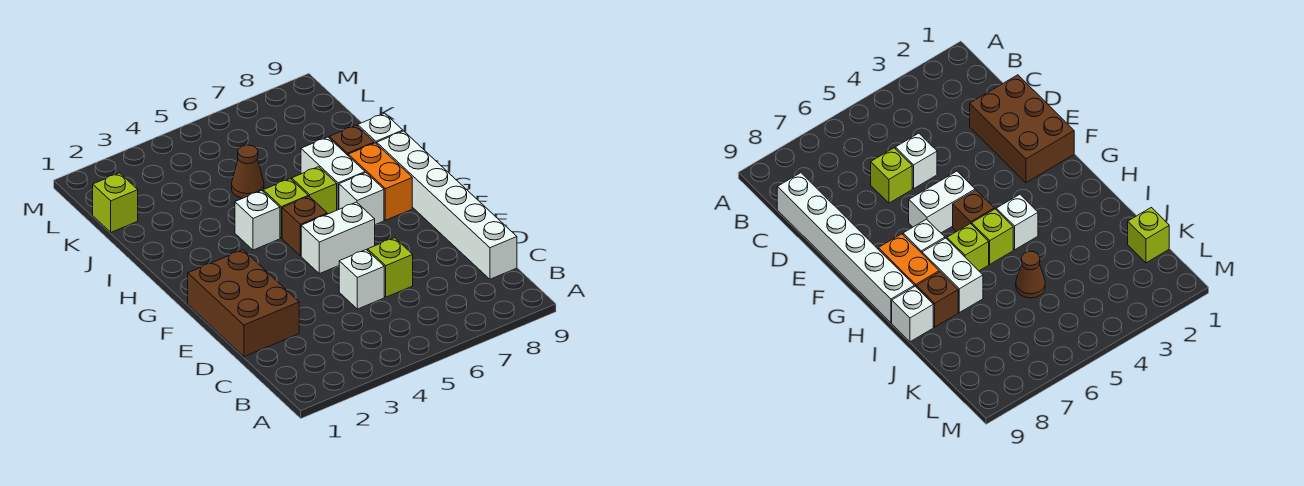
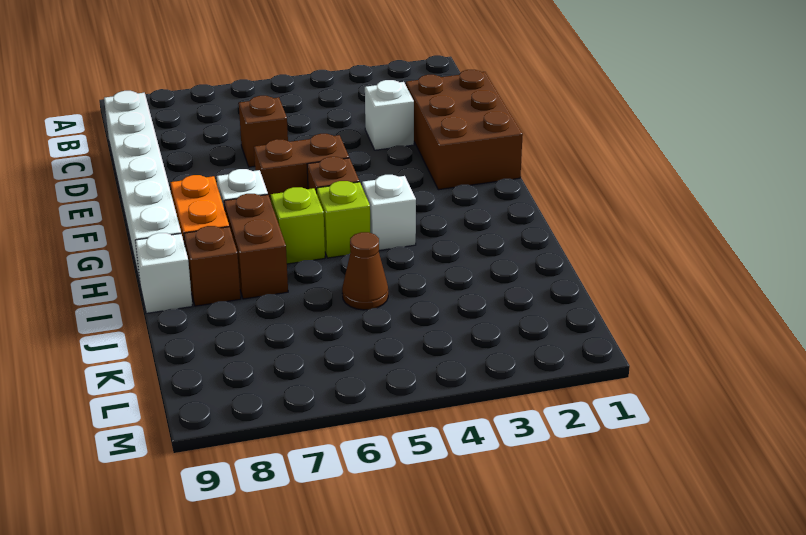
white brick D5 level 1 -> white brick D3 level 1
lime brick D6 level 1 -> brown brick D6 level 1
white brick F5:F6 level 1 -> brown brick F5:F6 level 1
white brick H7:I7 level 1 -> brown brick H7:I7 level 1
lime brick K1 level 1 -> none

